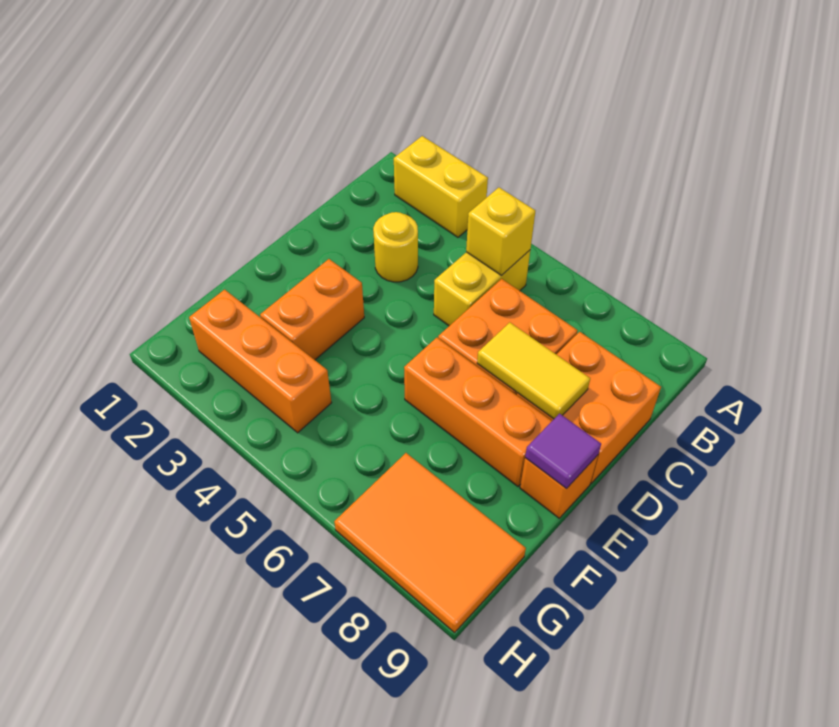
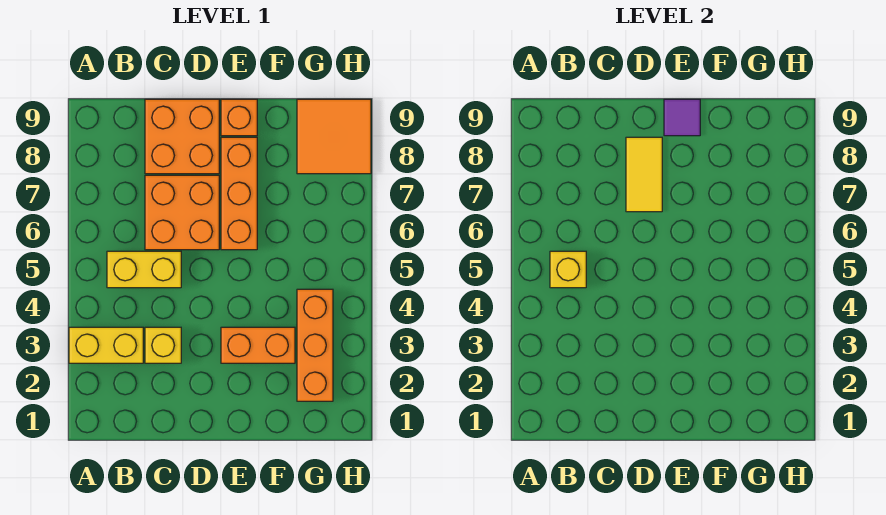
yellow brick A2:A3 level 1 -> yellow brick A3:B3 level 1
yellow round brick C3 level 1 -> yellow brick C3 level 1
orange tile G7:H9 level 1 -> orange tile G8:H9 level 1

